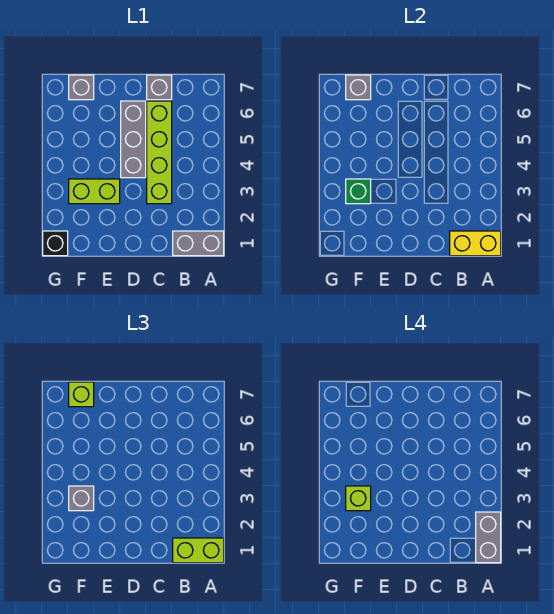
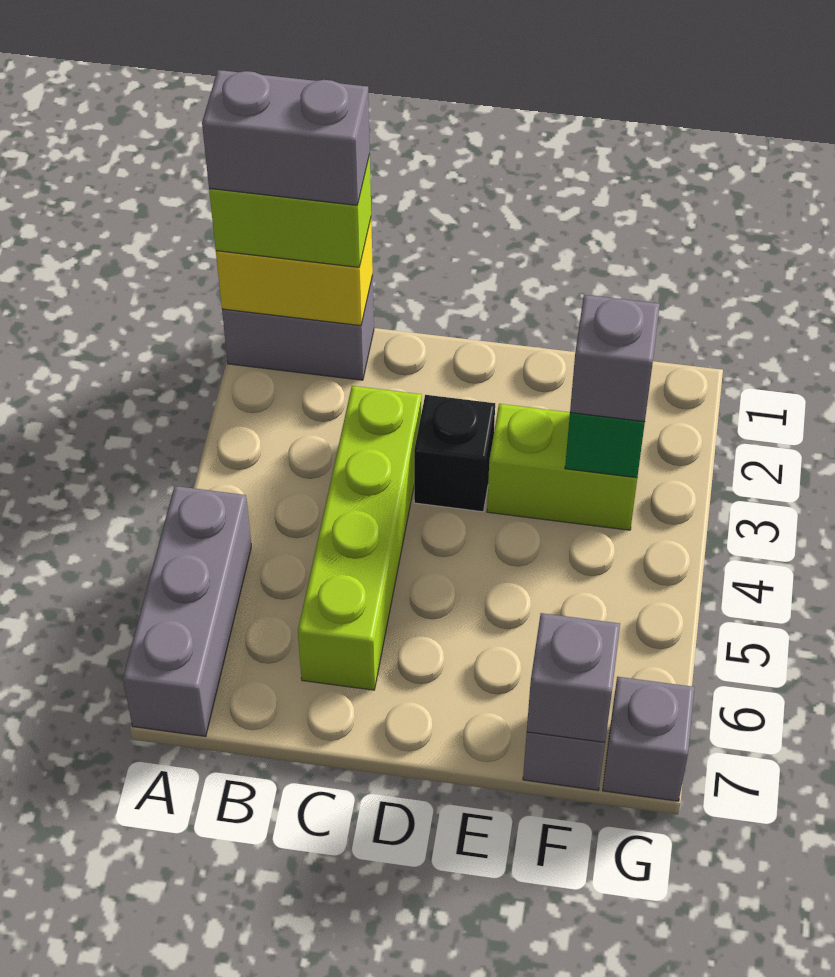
grey brick A1:A2 level 4 -> grey brick A1:B1 level 4
grey brick C7 level 1 -> grey brick G7 level 1
grey brick D4:D6 level 1 -> grey brick A5:A7 level 1
lime brick F3 level 4 -> none
lime brick F7 level 3 -> none
black brick G1 level 1 -> black brick D3 level 1

